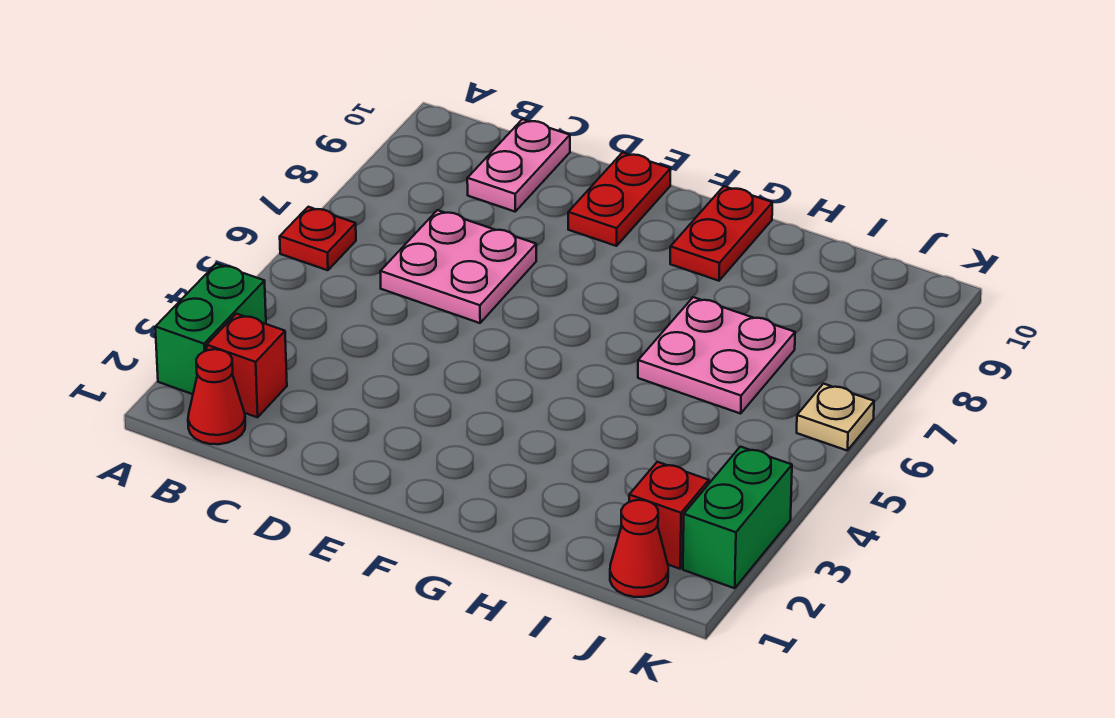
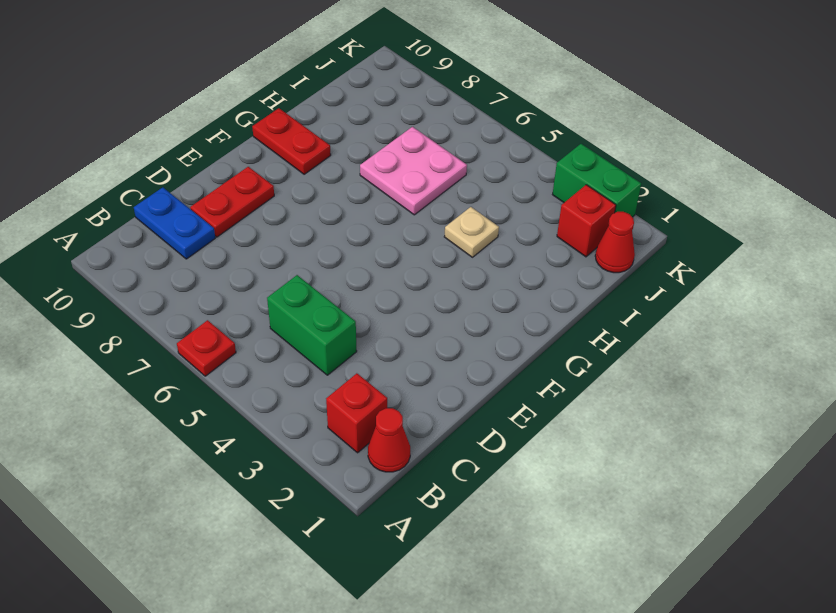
green brick A2:A3 level 1 -> green brick C4:C5 level 1
pink plate C6:D7 level 1 -> none
pink plate C9:C10 level 1 -> blue plate C9:C10 level 1
red plate E9:E10 level 1 -> red plate D9:E9 level 1
tan plate K6 level 1 -> tan plate H4 level 1

